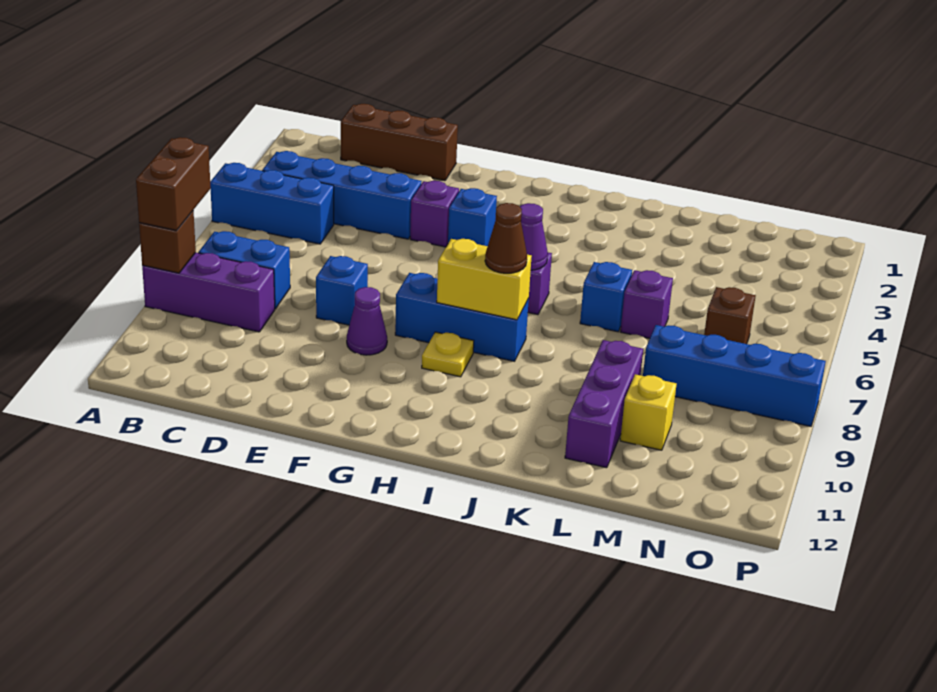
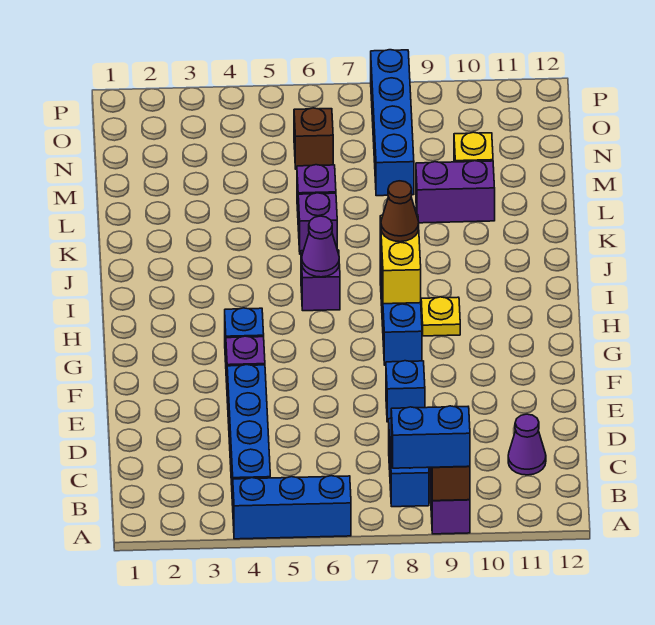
blue brick A5:C5 level 1 -> blue brick A4:A6 level 1
brown brick A8:A9 level 3 -> blue brick A8:A9 level 3
brown brick C1:E1 level 1 -> none
purple cone F9 level 1 -> purple cone C11 level 1
blue brick K6 level 1 -> purple brick K6 level 1
purple brick L9:L11 level 1 -> purple brick L9:L10 level 1

